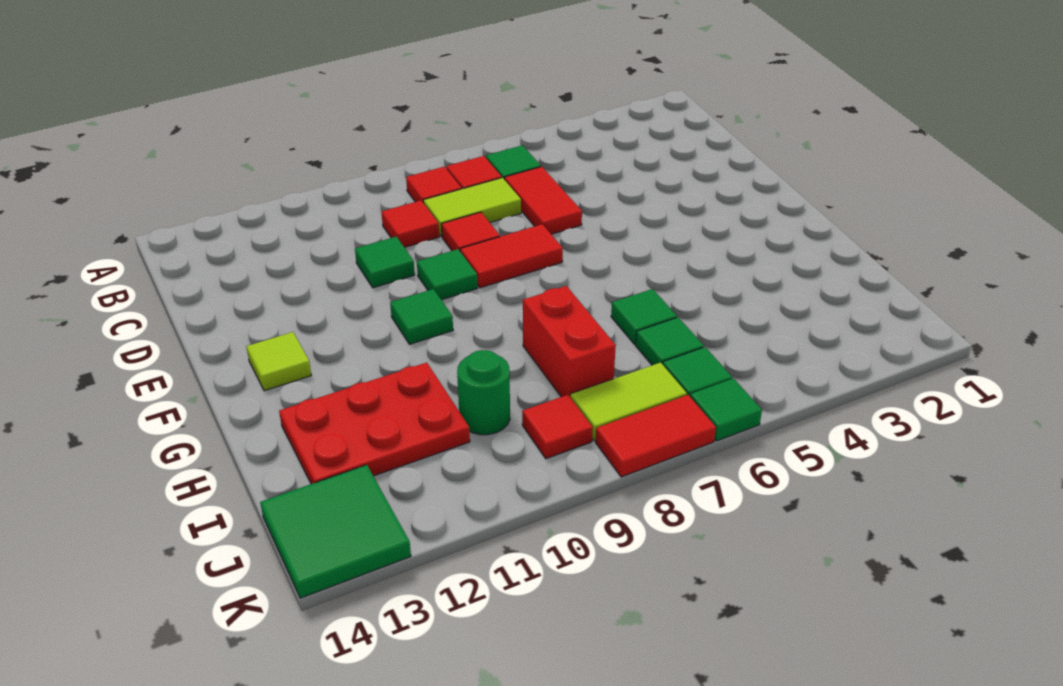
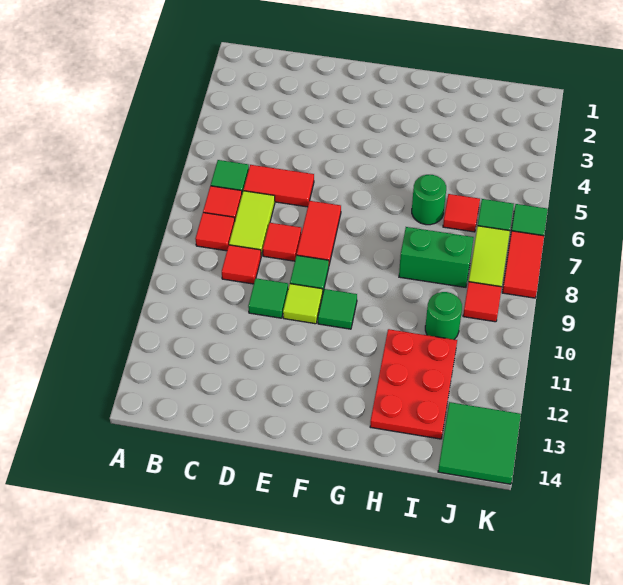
lime tile F13 level 1 -> lime tile E10 level 1
green tile H6 level 1 -> green round brick H6 level 1
red brick H8:I8 level 1 -> green brick H8:I8 level 1
green tile I6 level 1 -> red tile I6 level 1

